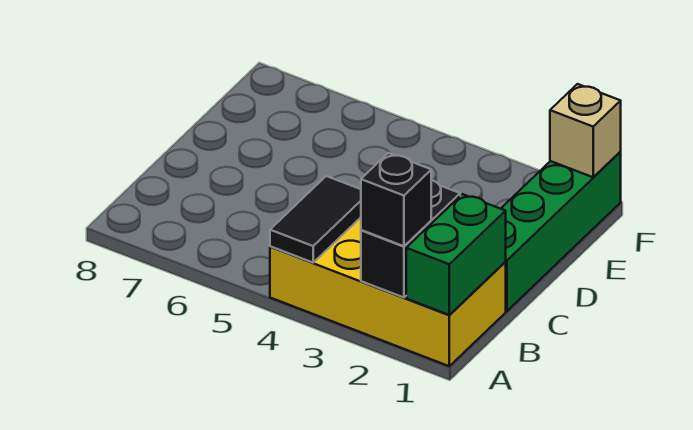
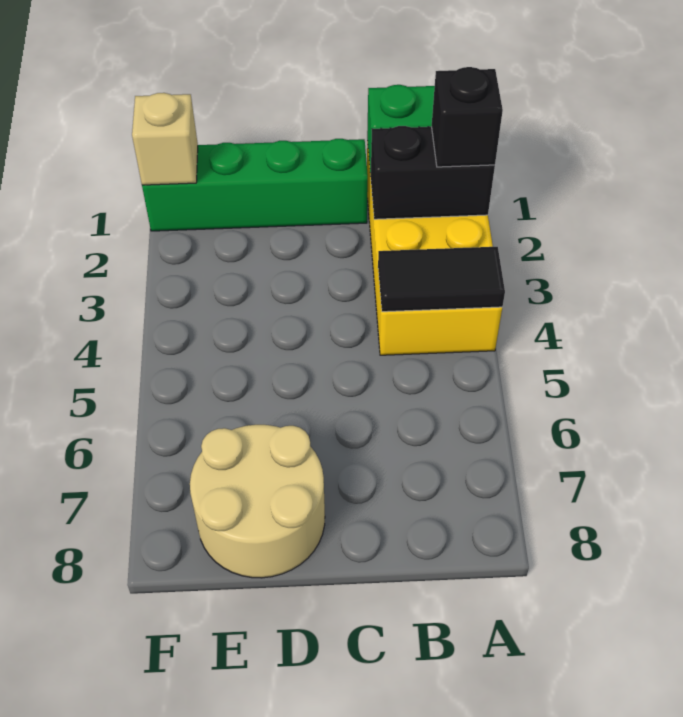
none -> tan round brick D7:E8 level 1

